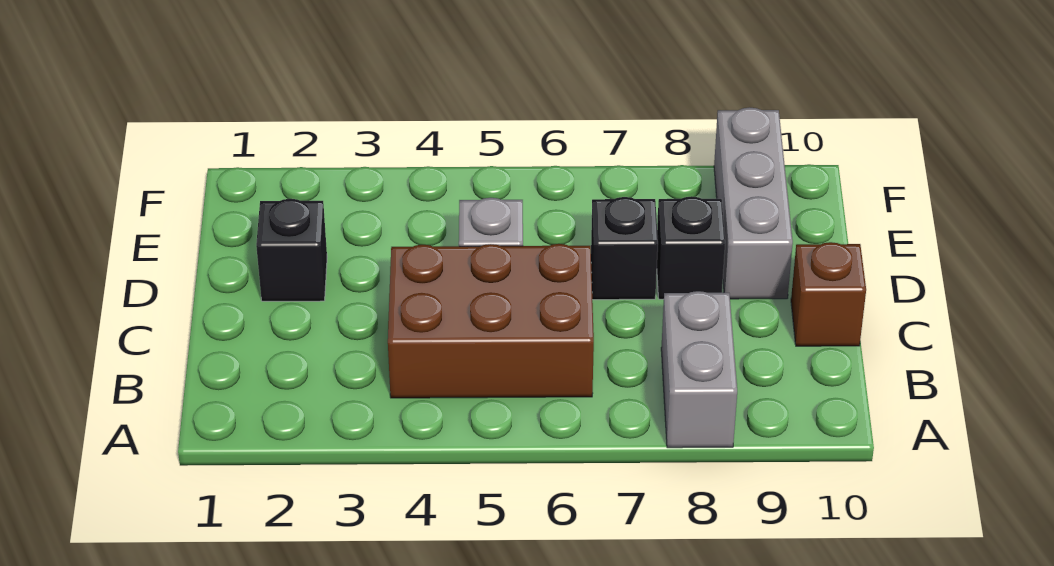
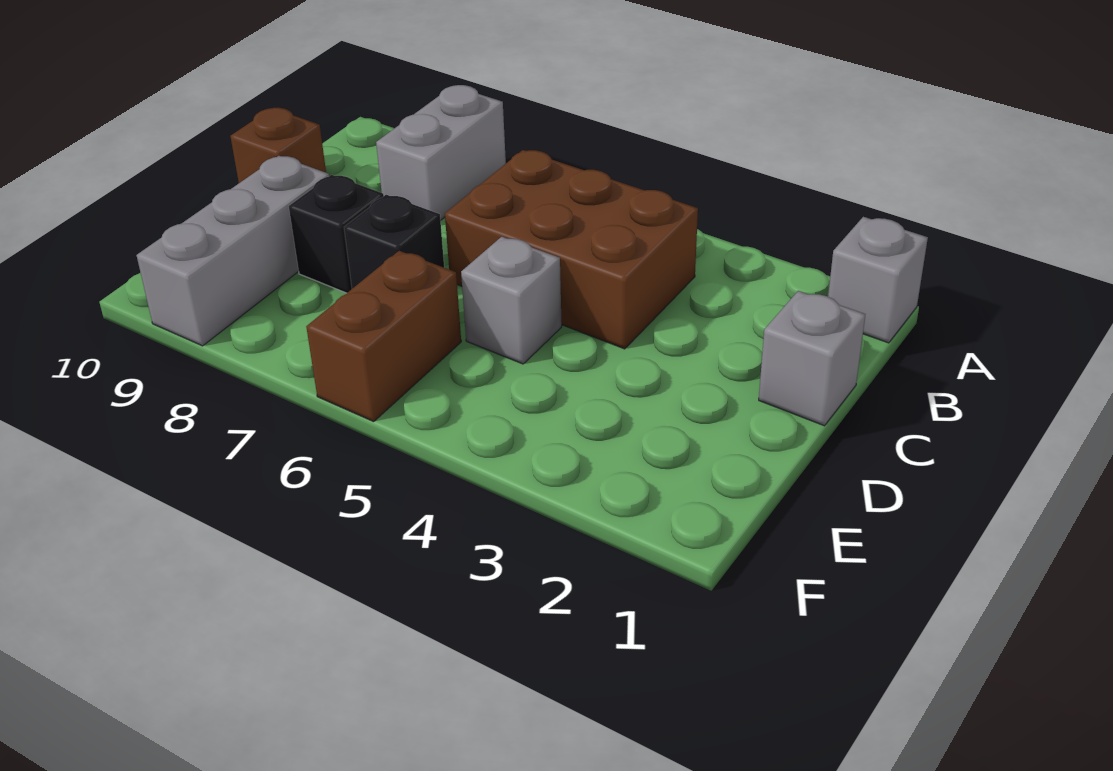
none -> grey brick A1 level 1
none -> grey brick C1 level 1
black brick D2 level 1 -> none
none -> brown brick E6:F6 level 1

